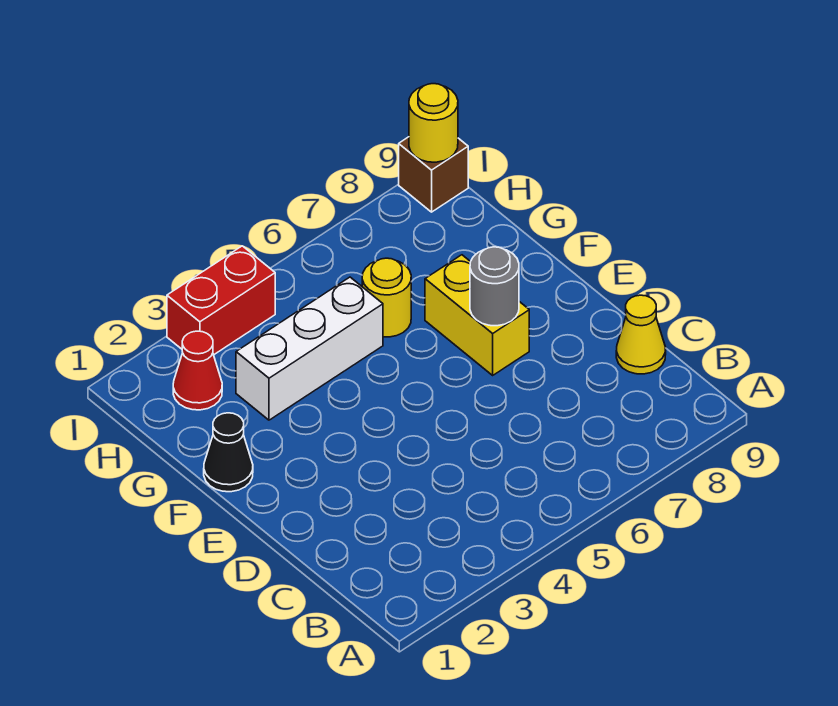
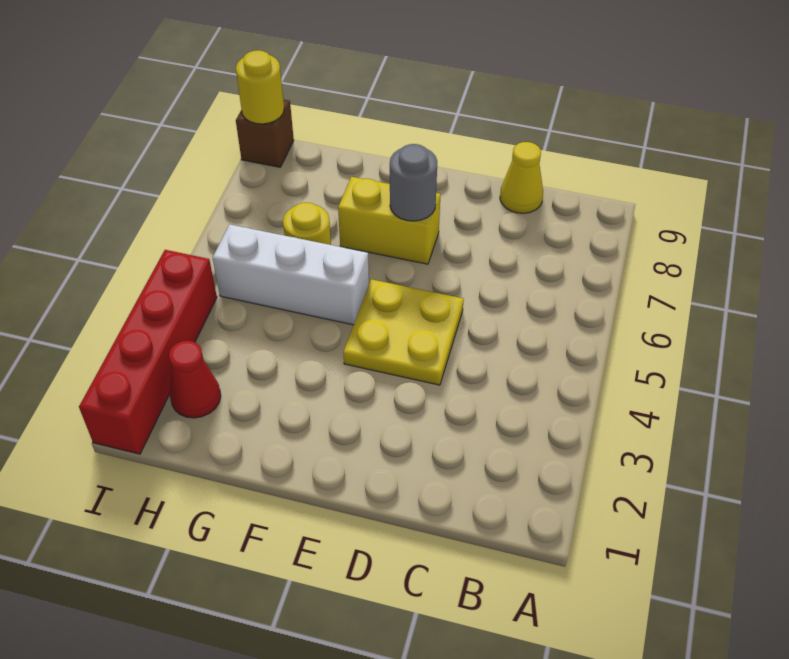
none -> yellow plate D4:E5 level 1
black cone F1 level 1 -> none
white brick G3:G5 level 1 -> white brick F5:H5 level 1
red brick I3:I4 level 1 -> red brick I1:I4 level 1

